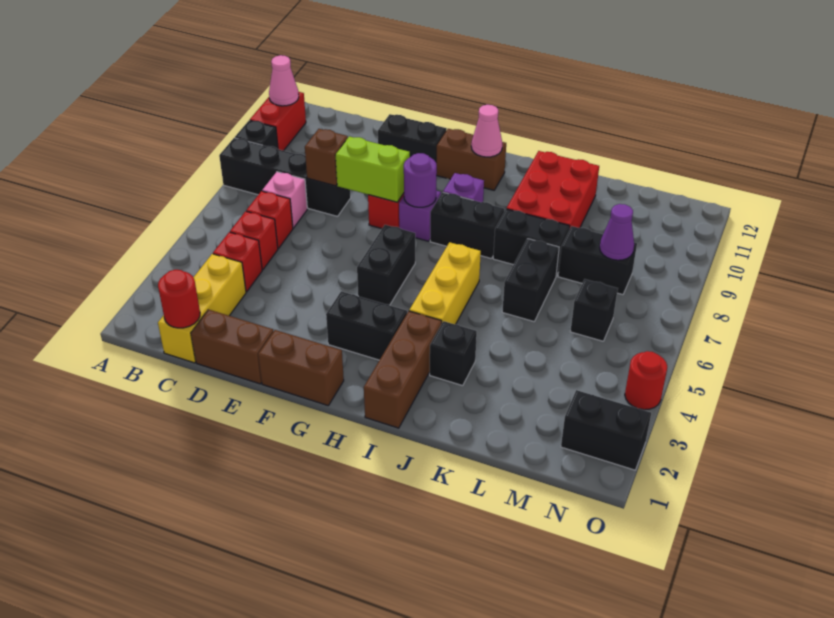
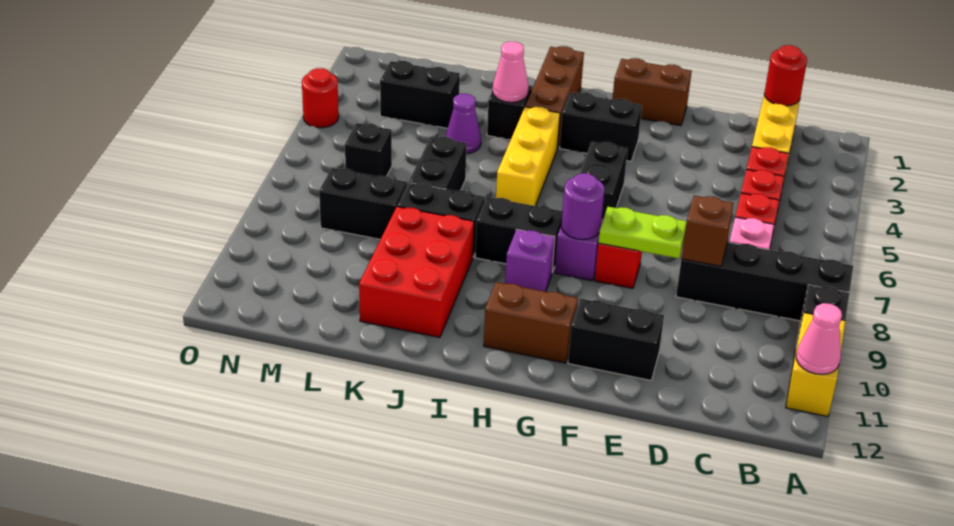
red brick A10:A11 level 1 -> yellow brick A10:A11 level 1
brown brick D1:E1 level 1 -> none
lime brick E8:F8 level 2 -> lime plate E8:F8 level 2
pink cone H11 level 2 -> pink cone J3 level 2
purple cone M8 level 2 -> purple cone K4 level 1
black brick N2:O2 level 1 -> black brick L3:M3 level 1

